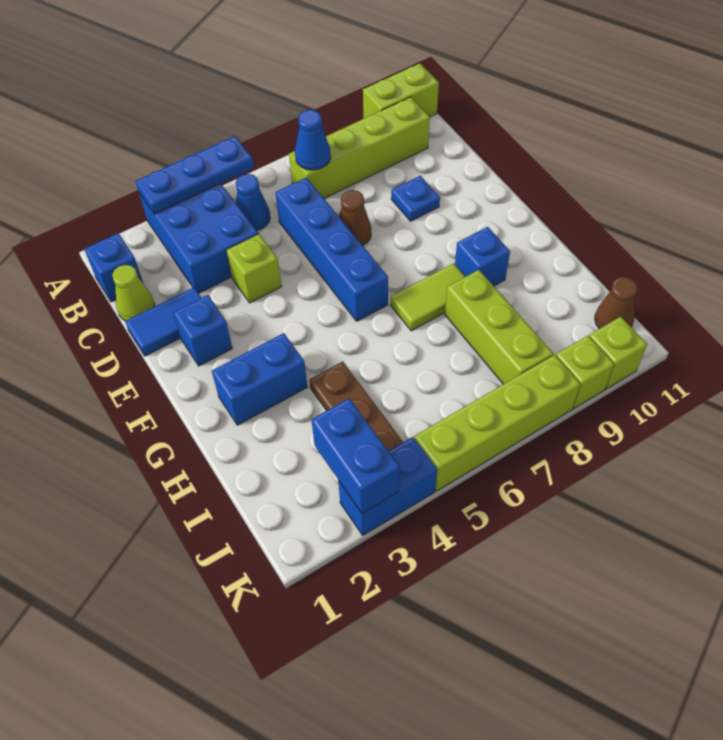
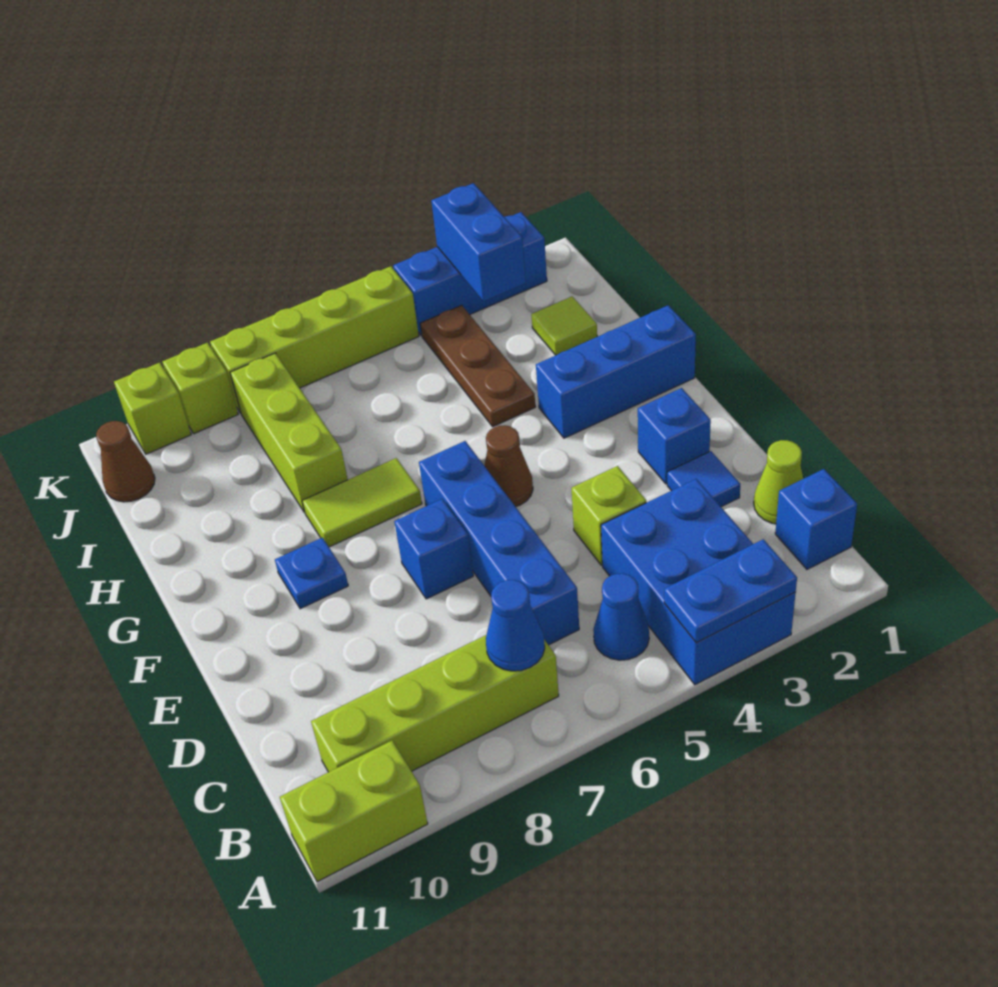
blue plate A3:A5 level 2 -> blue plate A3:A4 level 2
blue tile D1:D2 level 1 -> blue tile D2 level 1
brown cone D7 level 1 -> brown cone F5 level 1
blue plate D9 level 1 -> blue plate F9 level 1
blue brick G2:G3 level 1 -> blue brick G1:G3 level 1
blue brick G9 level 1 -> blue brick E7 level 1
none -> lime tile I2 level 1
blue brick K3:K4 level 1 -> blue brick K2:K4 level 1

